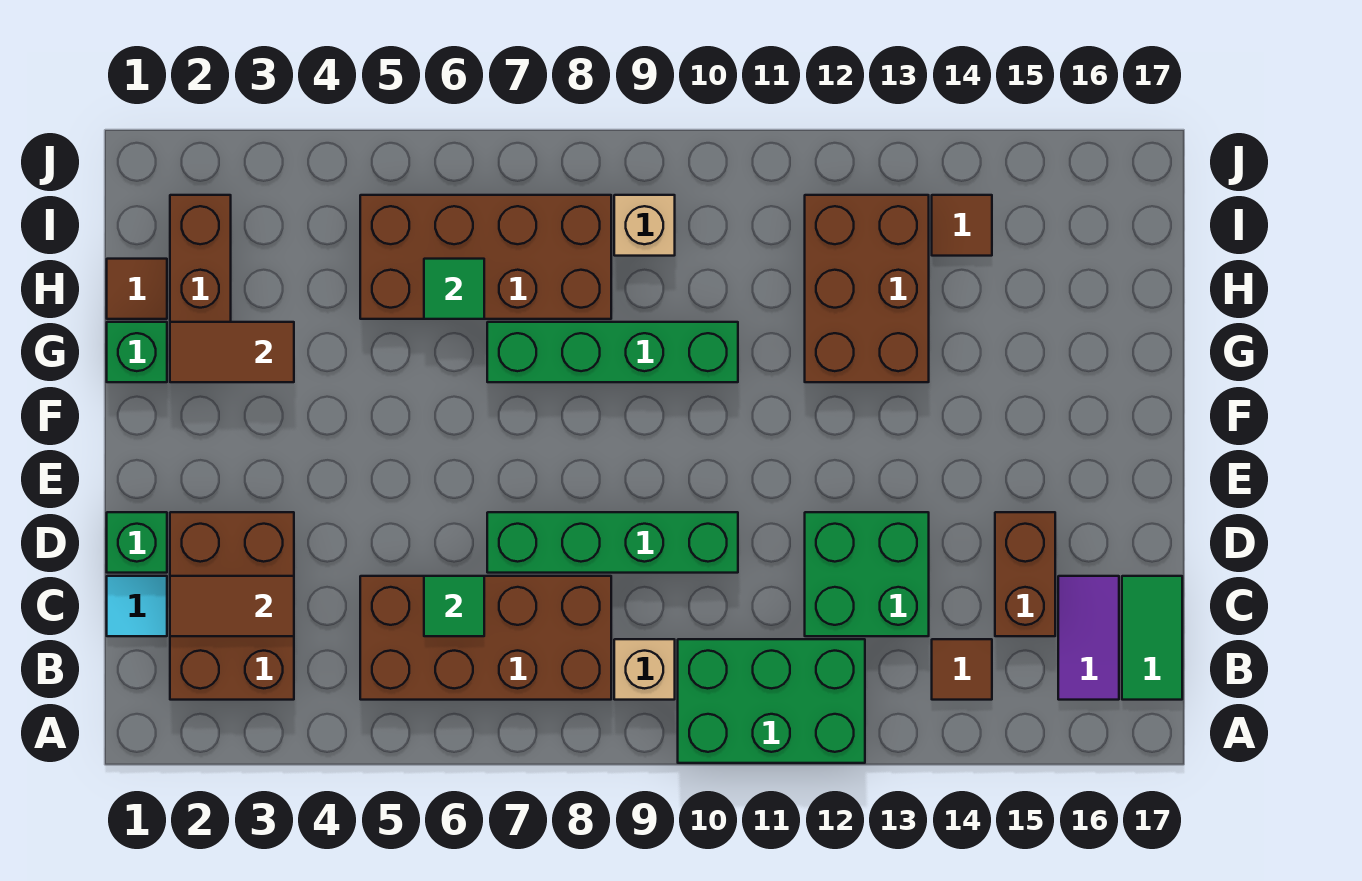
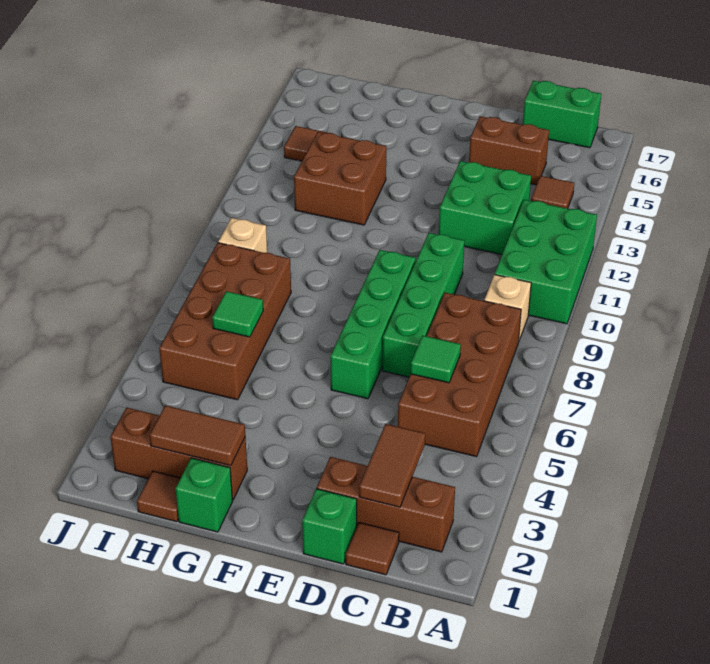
brown brick B2:D3 level 1 -> brown brick B2:D2 level 1
purple tile B16:C16 level 1 -> none
green tile B17:C17 level 1 -> green brick B17:C17 level 1
cyan tile C1 level 1 -> brown tile C1 level 1
brown tile G2:G3 level 2 -> brown tile G2:H2 level 2
green brick G7:G10 level 1 -> green brick E6:E9 level 1
brown brick G12:I13 level 1 -> brown brick G12:H13 level 1

